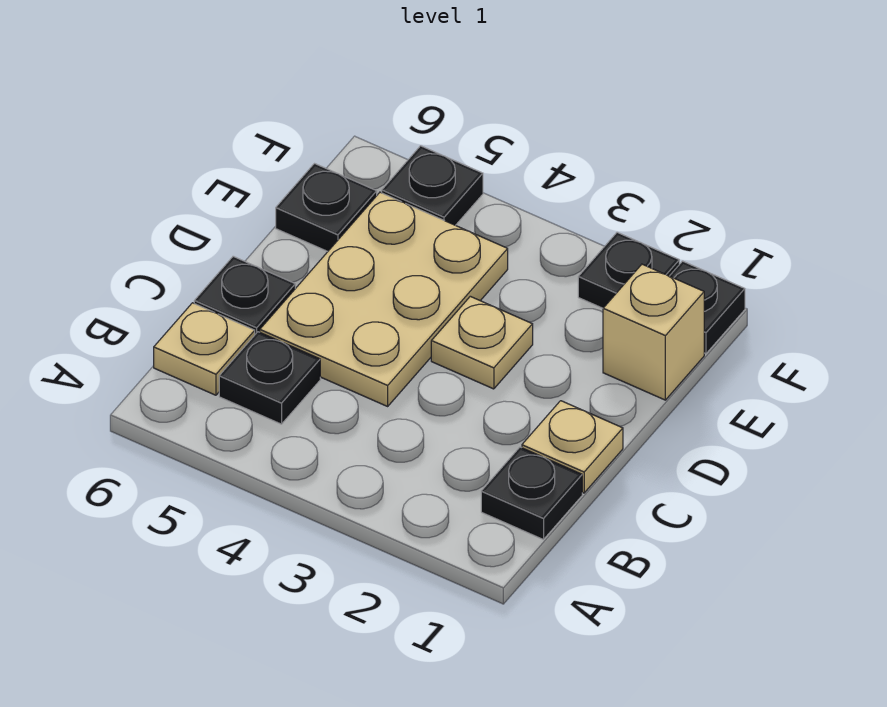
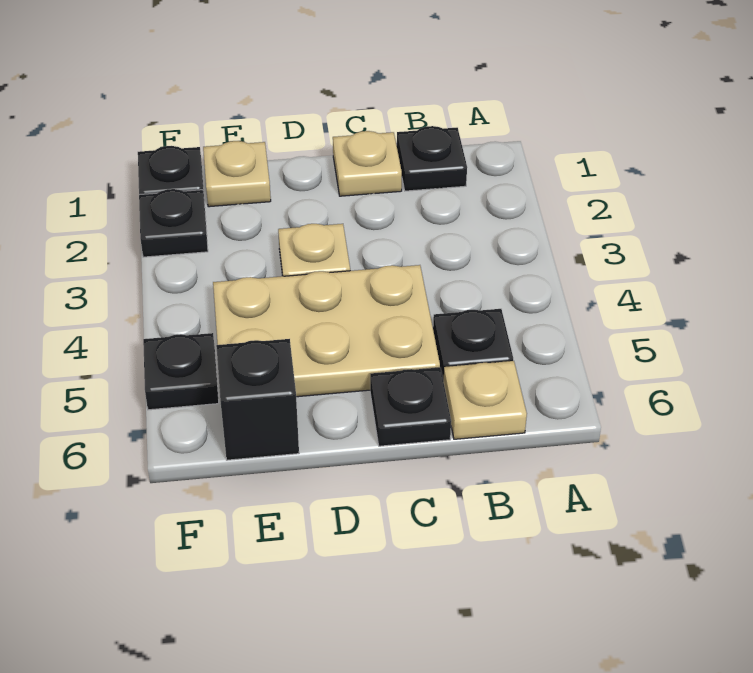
tan brick E1 level 1 -> tan plate E1 level 1
black plate E6 level 1 -> black brick E6 level 1

